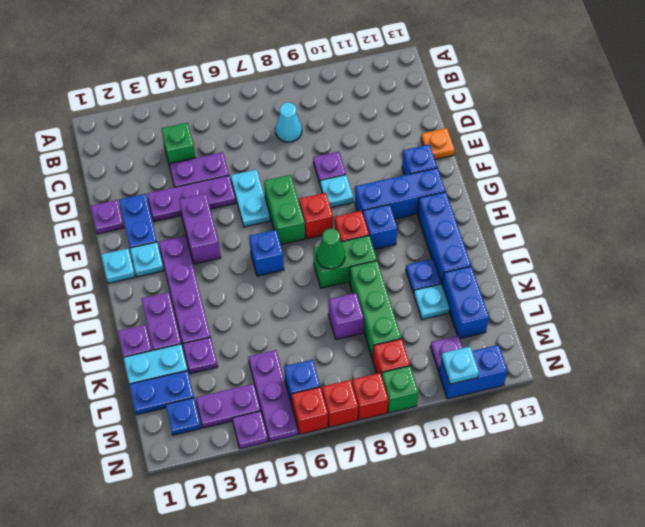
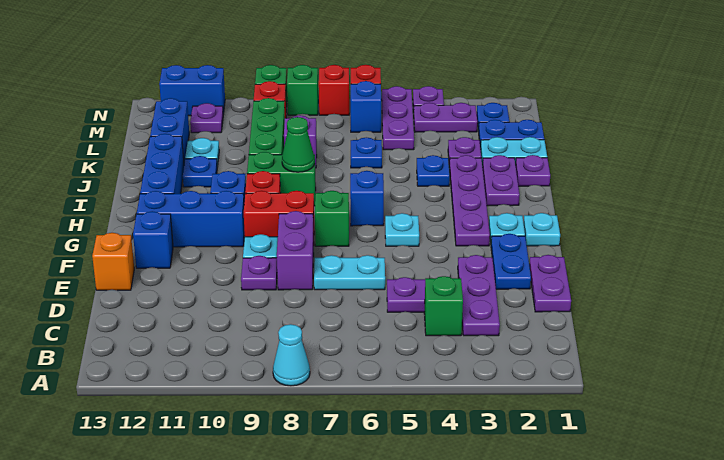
cyan cone C8 level 1 -> cyan cone A8 level 1
purple plate E1 level 1 -> purple plate D1:E1 level 1
purple plate E3:E5 level 1 -> purple plate C3:E3 level 1
cyan plate E6:F6 level 1 -> cyan plate E6:E7 level 1
orange plate E13 level 1 -> orange brick E13 level 1
purple brick F4:G4 level 1 -> purple brick E8:F8 level 1
green brick F7:G7 level 1 -> green brick G7 level 1
red brick G8 level 1 -> red brick G8:G9 level 1
none -> blue plate J4 level 1
none -> blue plate K6 level 1
red brick N8 level 1 -> green brick N8 level 1
cyan plate N11 level 2 -> cyan plate G5 level 1

